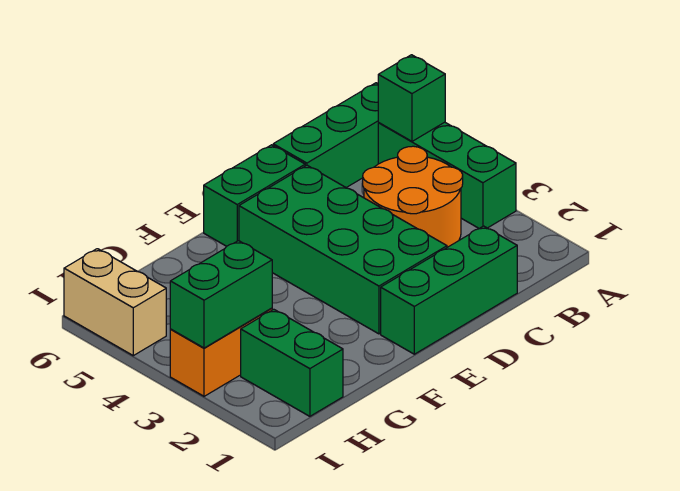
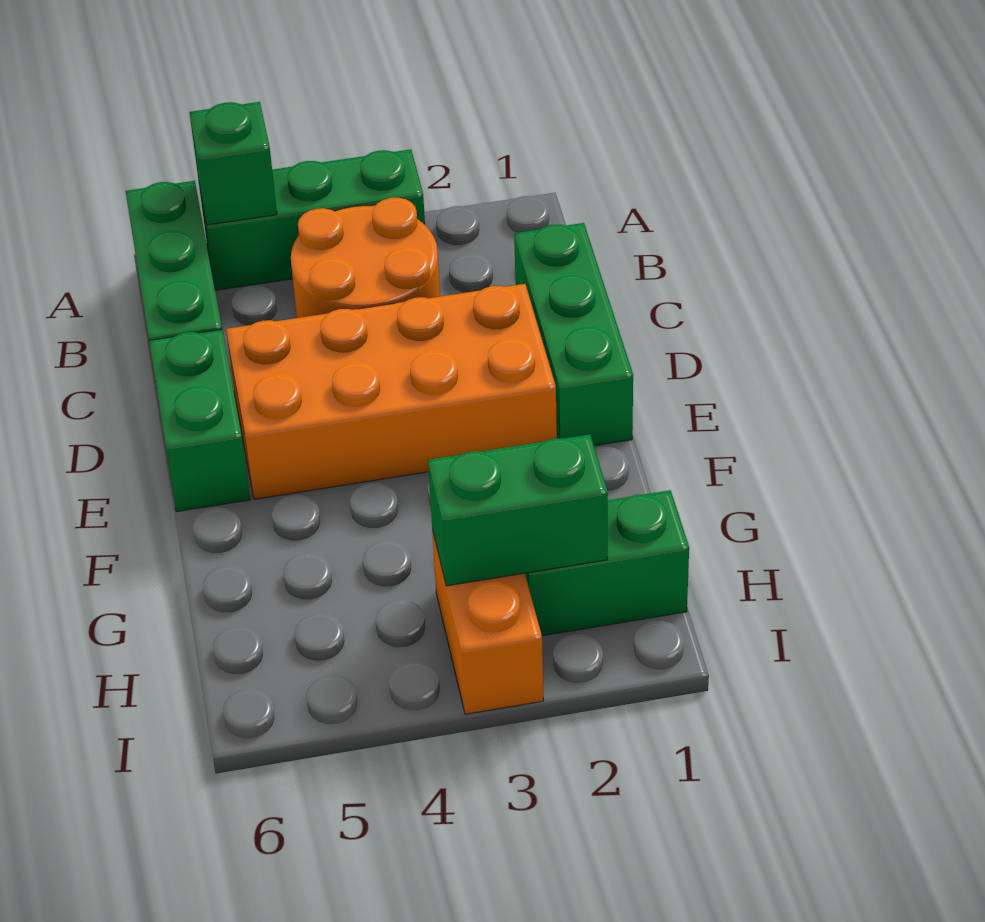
green brick D2:E5 level 1 -> orange brick D2:E5 level 1
green brick H3:I3 level 2 -> green brick H2:H3 level 2
tan brick I5:I6 level 1 -> none

